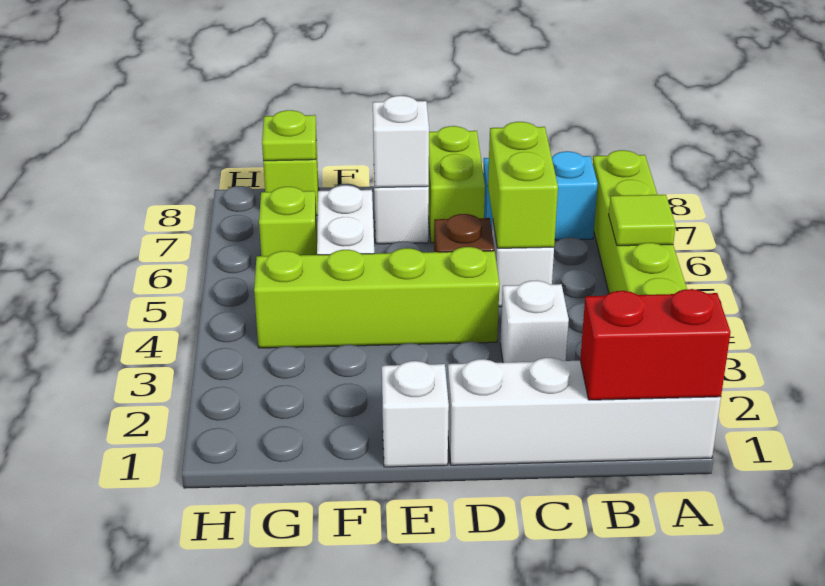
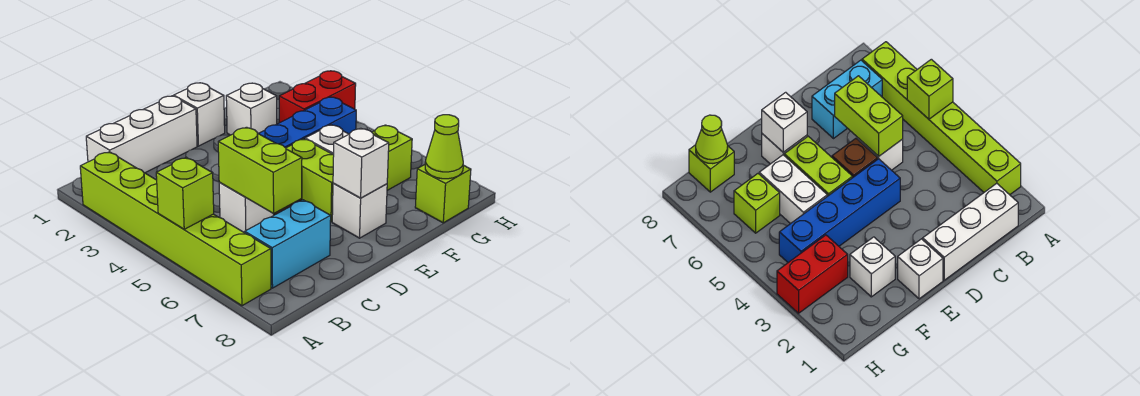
white brick A1:D1 level 1 -> white brick B1:D1 level 1
red brick A1:B1 level 2 -> red brick G3:H3 level 1
lime tile A5 level 2 -> lime brick A5 level 2
white brick C3 level 1 -> white brick F2 level 1
lime brick D4:G4 level 1 -> blue brick D4:G4 level 1
lime brick D7:D8 level 1 -> lime brick E5:E6 level 1
lime plate G8 level 2 -> lime cone G8 level 2

